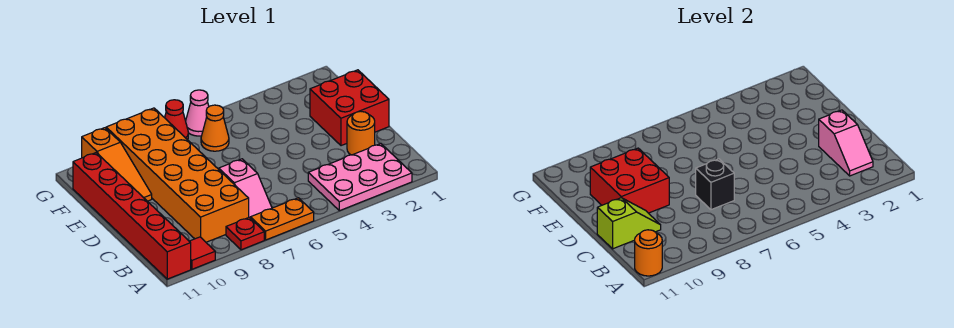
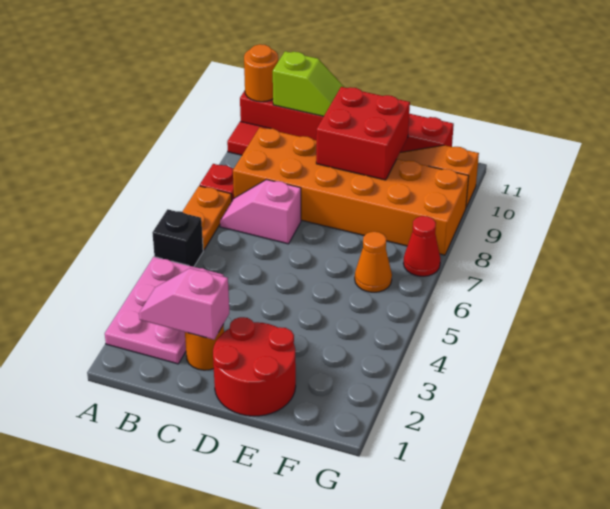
black brick C7 level 2 -> black brick A5 level 1
lime slope C10:C11 level 2 top 11 -> lime slope B11:C11 level 2 top B
red brick D1:E2 level 1 -> red round brick D1:E2 level 1
pink cone G6 level 1 -> none

